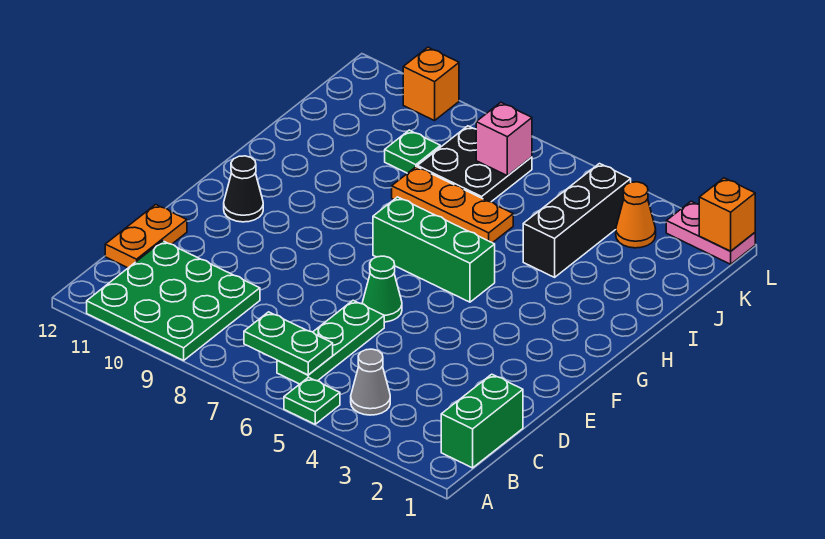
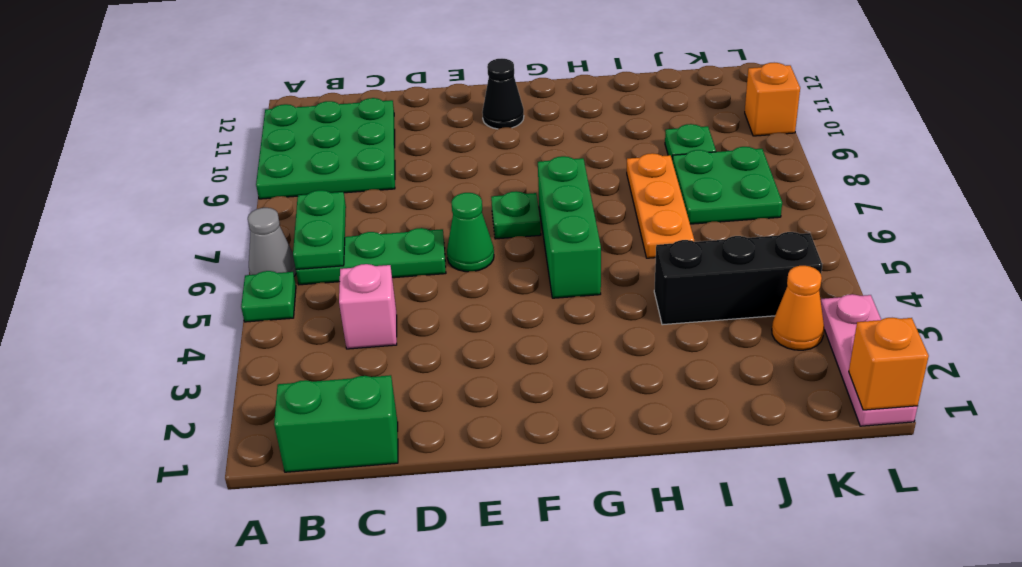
grey cone B4 level 1 -> grey cone A6 level 1
orange plate C12:D12 level 1 -> none
none -> green plate F7 level 1
black plate J7:K8 level 1 -> green plate J7:K8 level 1
pink brick K7 level 2 -> pink brick C4 level 1
pink plate L1:L2 level 1 -> pink plate L1:L3 level 1

